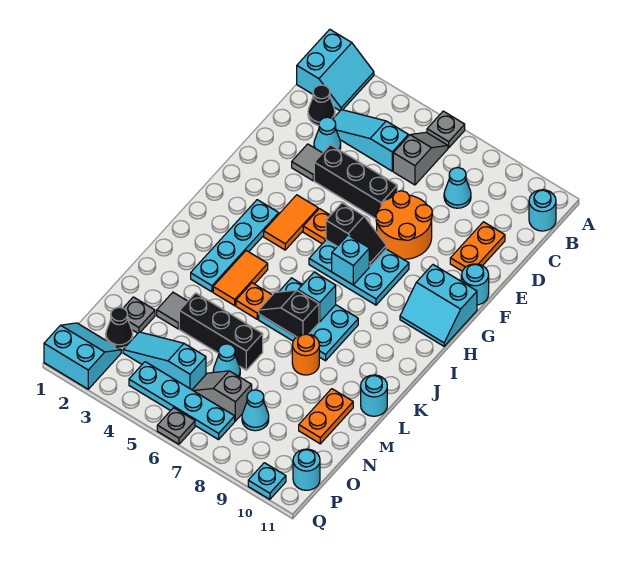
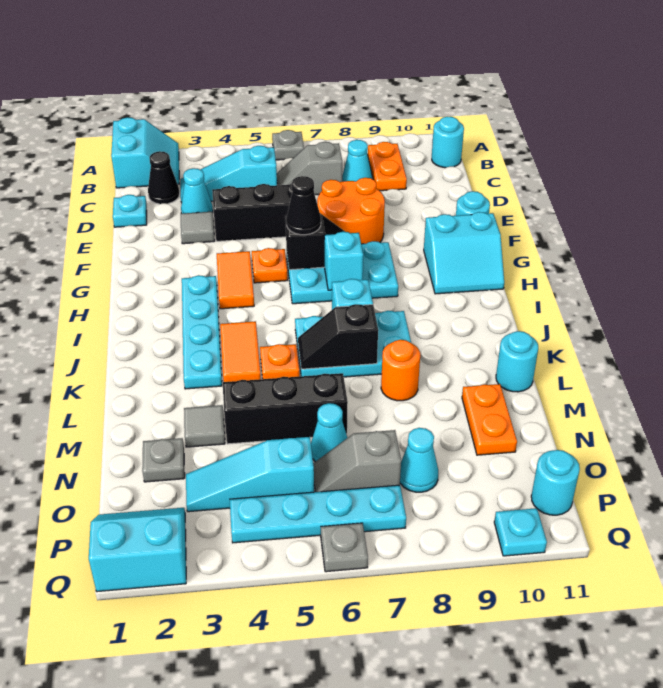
grey slope B6:C6 level 1 top C -> grey slope C6:C7 level 1 top 7
none -> cyan plate D1 level 1
orange plate D10:E10 level 1 -> orange plate B9:C9 level 1
black cone O2 level 1 -> black cone G6 level 3

